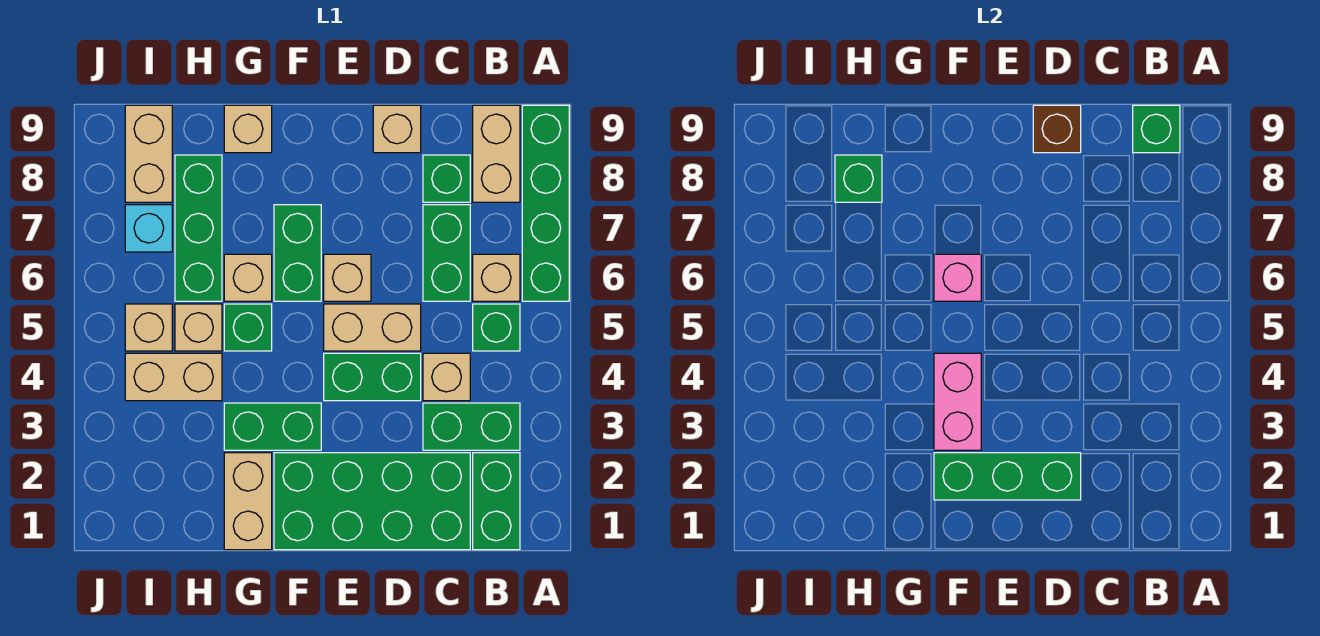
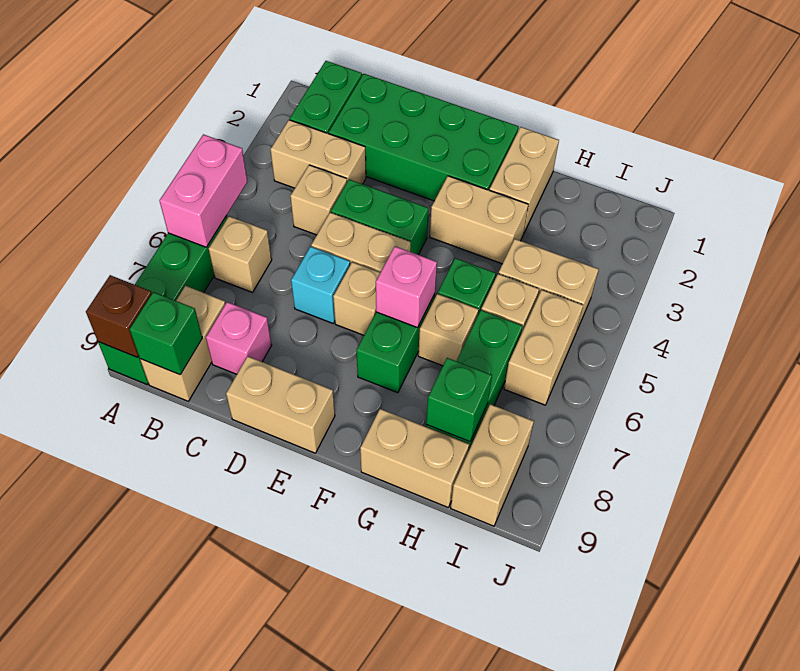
green brick B3:C3 level 1 -> tan brick B3:C3 level 1
green brick B5 level 1 -> none
green brick C6:C7 level 1 -> none
green brick C8 level 1 -> pink brick C8 level 1
green brick D2:F2 level 2 -> none
tan brick D9 level 1 -> tan brick D9:E9 level 1
brown brick D9 level 2 -> brown brick A9 level 2
green brick F3:G3 level 1 -> tan brick F3:G3 level 1
pink brick F3:F4 level 2 -> pink brick A5:A6 level 2
tan brick G9 level 1 -> tan brick G9:H9 level 1
tan brick I5 level 1 -> tan brick I5:I6 level 1
cyan brick I7 level 1 -> cyan brick D6 level 1

